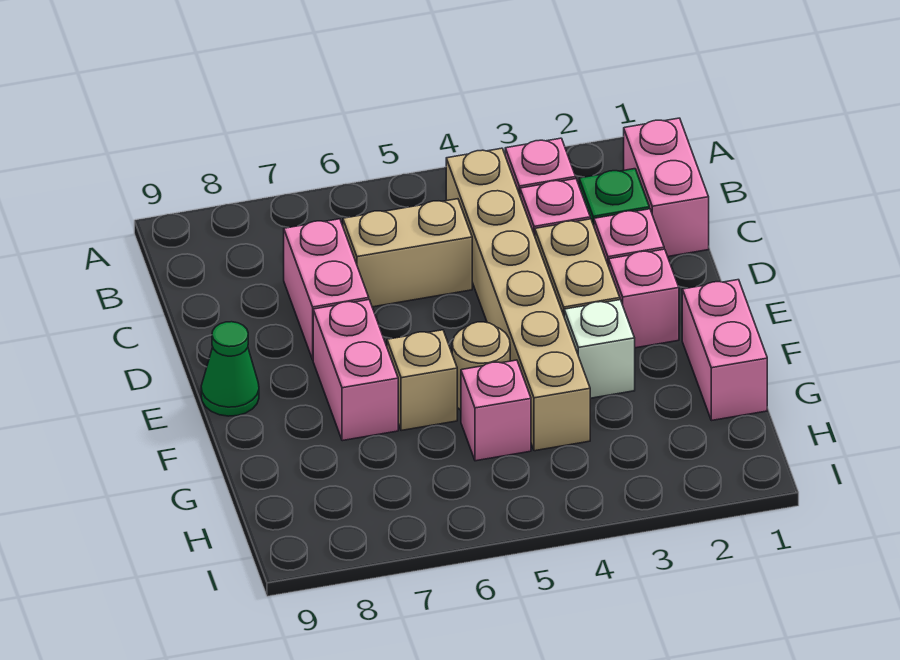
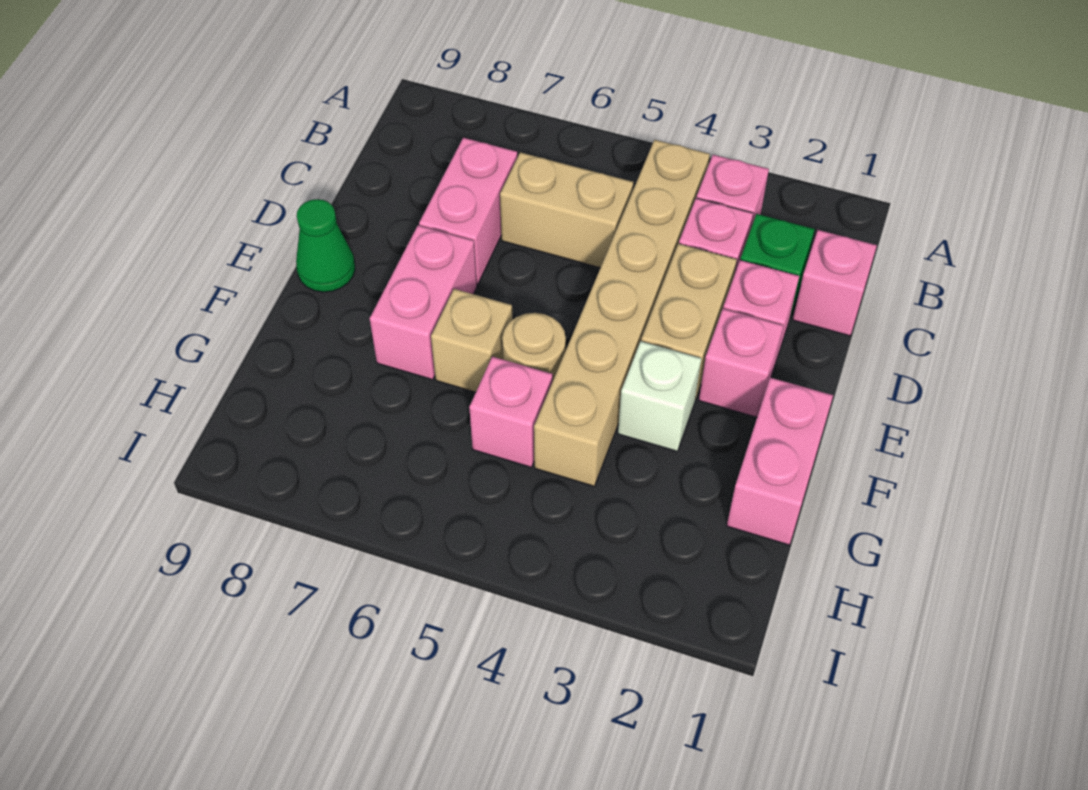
pink brick B1:C1 level 1 -> pink brick C1 level 1

